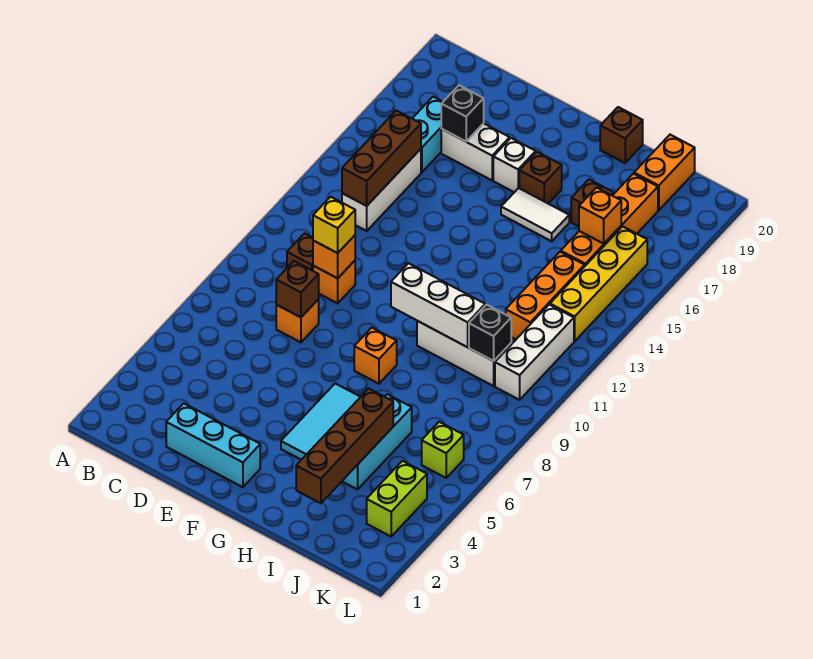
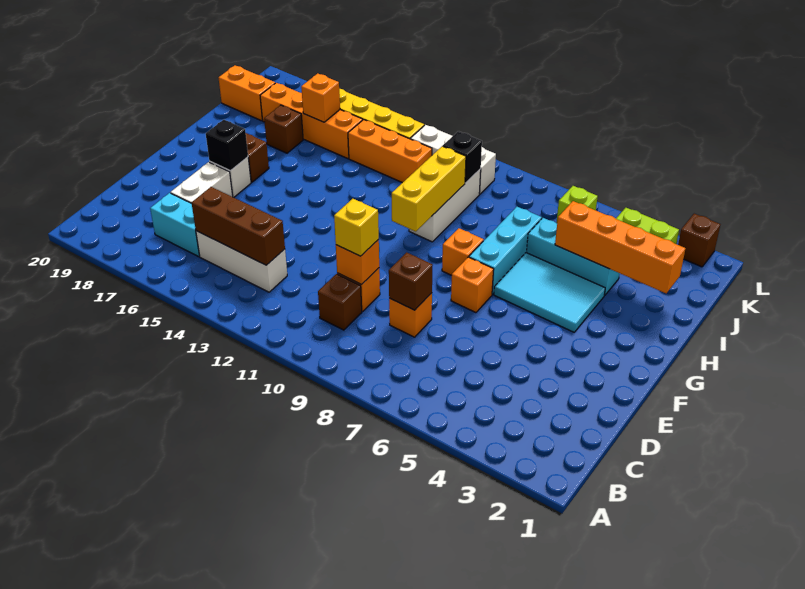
cyan brick D2:F2 level 1 -> cyan brick G7:I7 level 1
black brick D17 level 2 -> black brick F17 level 2
none -> orange brick F7 level 1
white brick G10:I10 level 2 -> yellow brick G10:I10 level 2
white tile G16:H16 level 1 -> none
brown brick H20 level 1 -> brown brick L2 level 1
brown brick I2:I5 level 2 -> orange brick I2:I5 level 2

